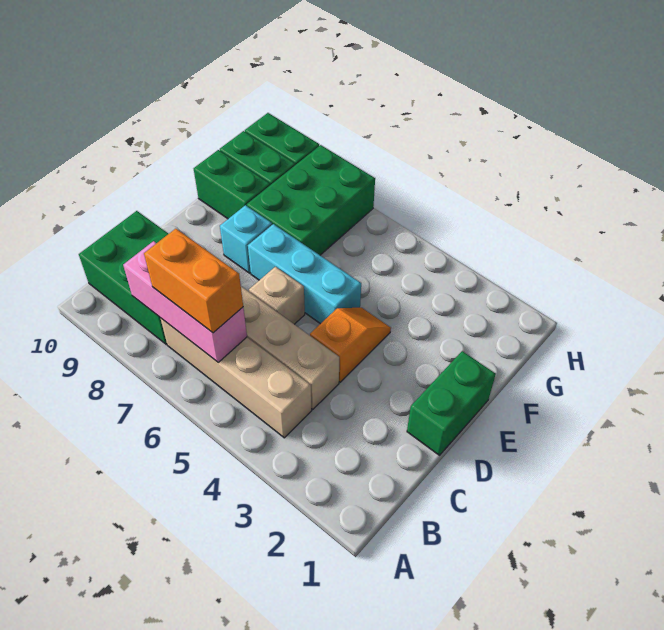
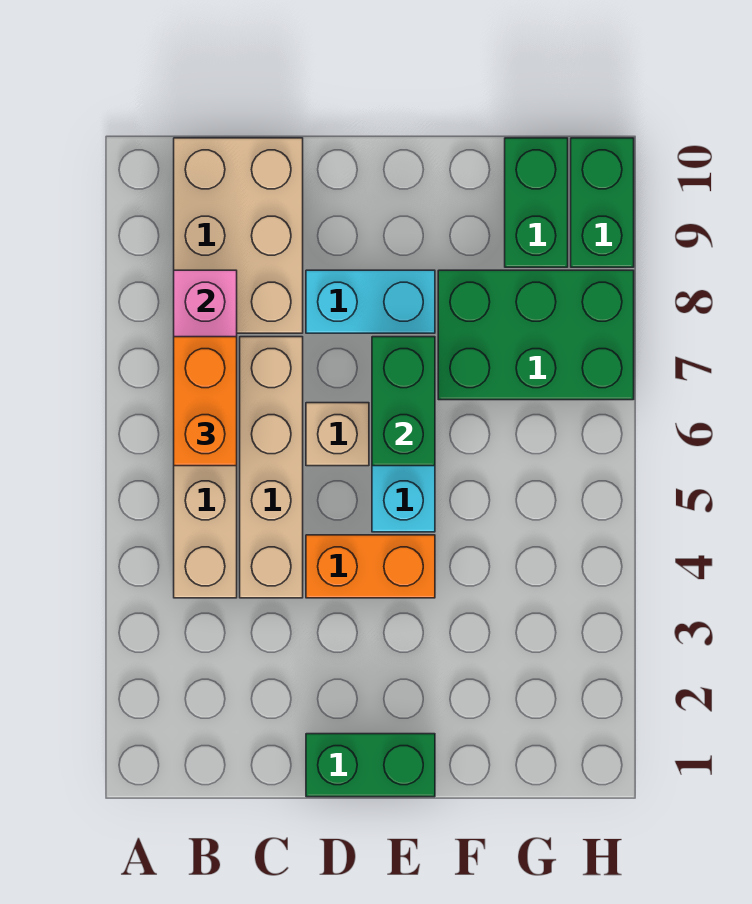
green brick B8:C10 level 1 -> tan brick B8:C10 level 1
orange slope D4:E4 level 1 top D -> orange brick D4:E4 level 1
cyan brick E8 level 1 -> cyan brick D8:E8 level 1
green brick F9:F10 level 1 -> green brick E6:E7 level 2

